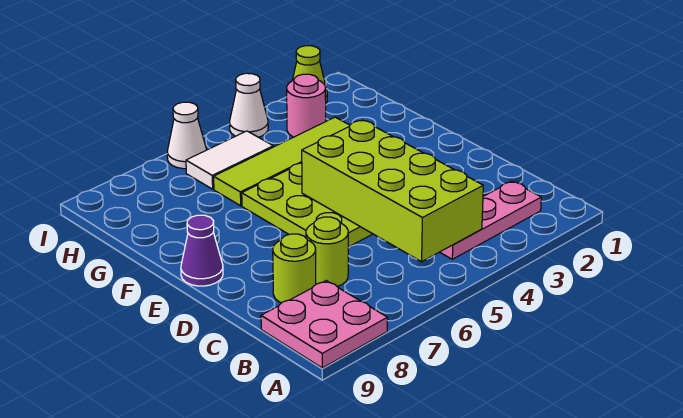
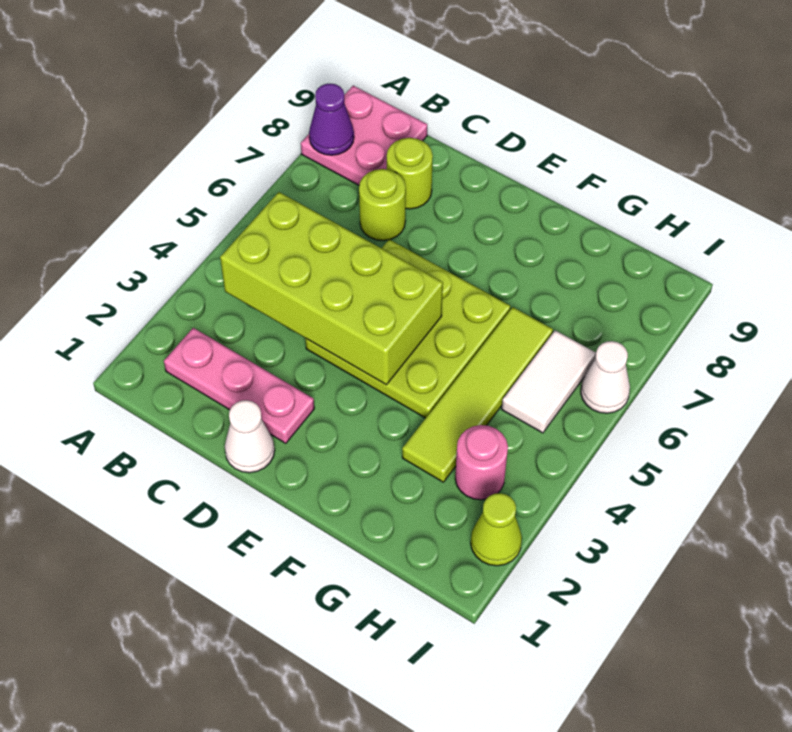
pink plate B2:B4 level 1 -> pink plate B2:D2 level 1
purple cone E9 level 1 -> purple cone A8 level 2
white cone I4 level 1 -> white cone D1 level 1

